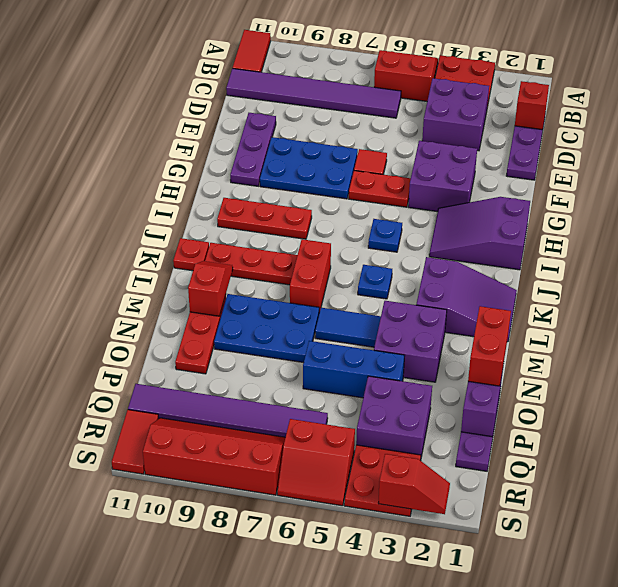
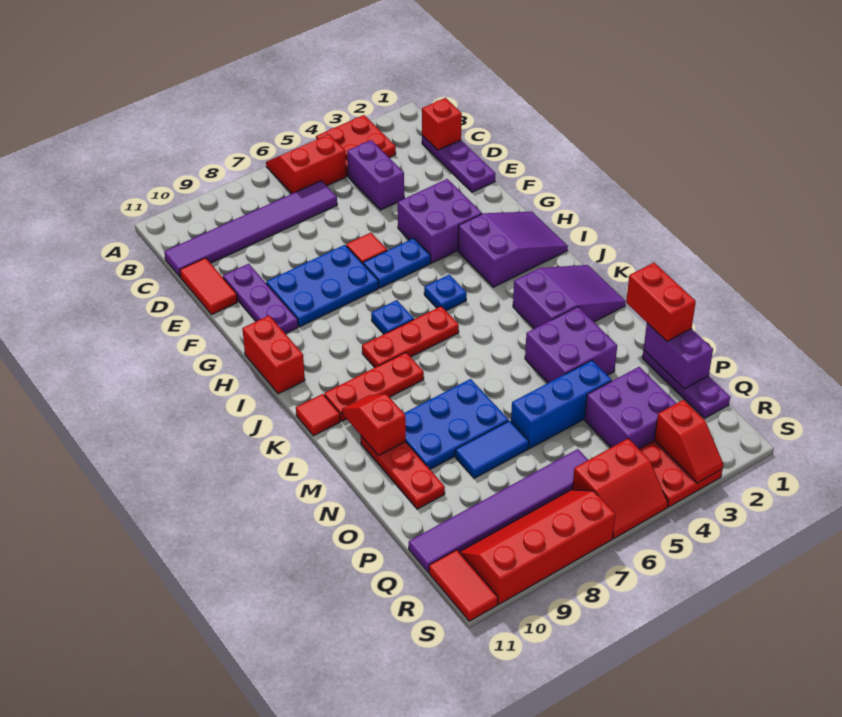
red tile A11:B11 level 1 -> red tile D11:E11 level 1
purple brick C3:D4 level 1 -> purple brick C4:D4 level 1
red plate G5:G6 level 1 -> blue plate G5:G6 level 1
purple slope H1:I3 level 1 top 1 -> purple slope H1:I3 level 1 top 3
red plate I8:I10 level 1 -> red plate J6:J8 level 1
blue plate K5 level 1 -> blue plate I7 level 1
red brick K7:L7 level 1 -> red brick H11:I11 level 1
red plate K11 level 1 -> red tile K11 level 1
blue tile M5:M6 level 1 -> blue tile O7:O8 level 1
red slope S2:S3 level 2 top 3 -> red slope R3:S3 level 2 top R

